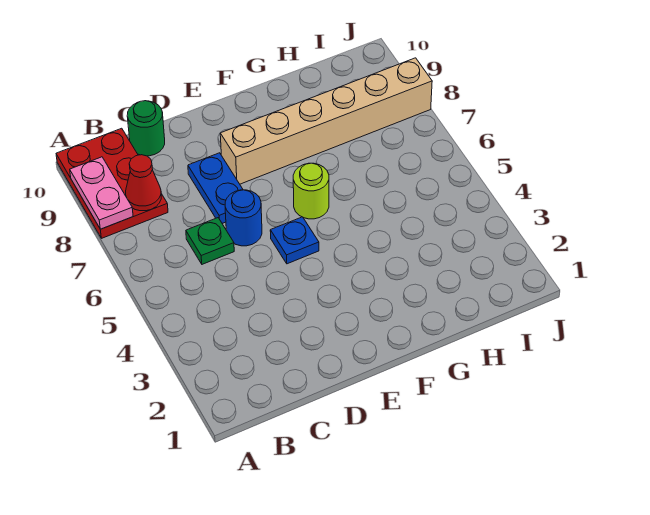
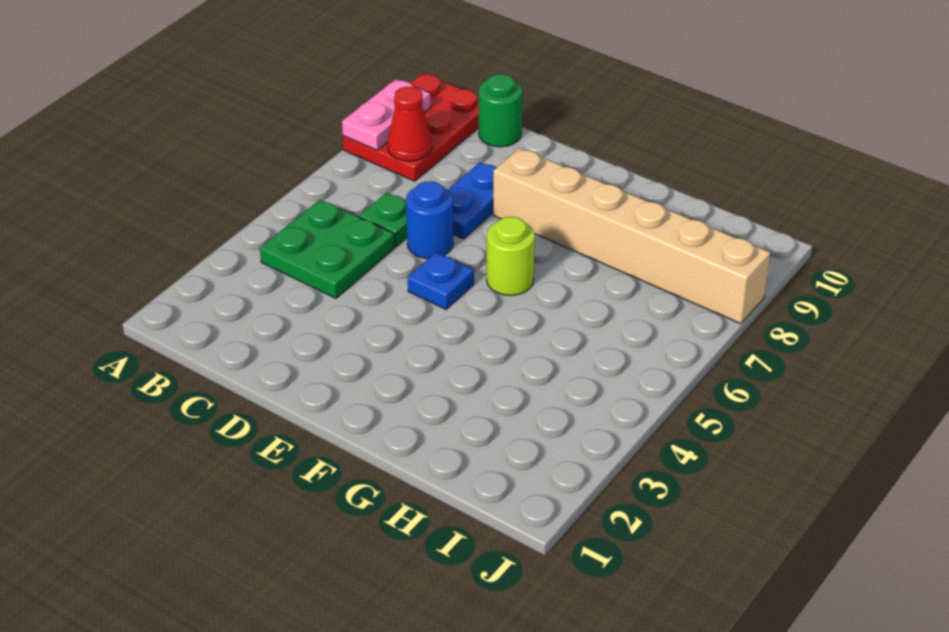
none -> green plate B4:C5 level 1

